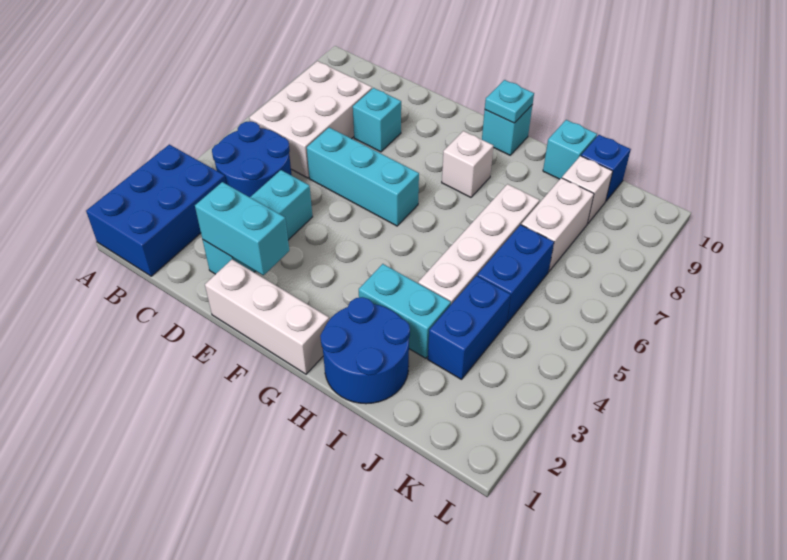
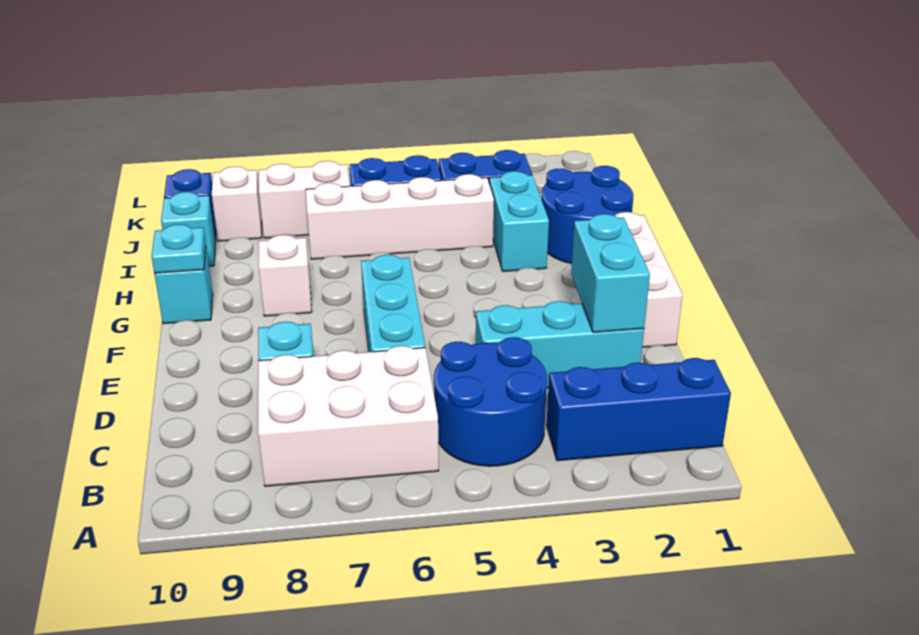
blue brick A1:B3 level 1 -> blue brick B1:B3 level 1

